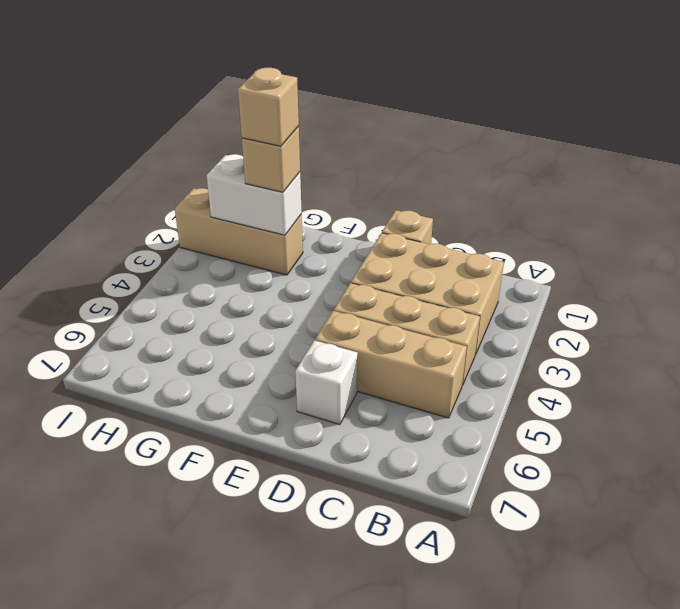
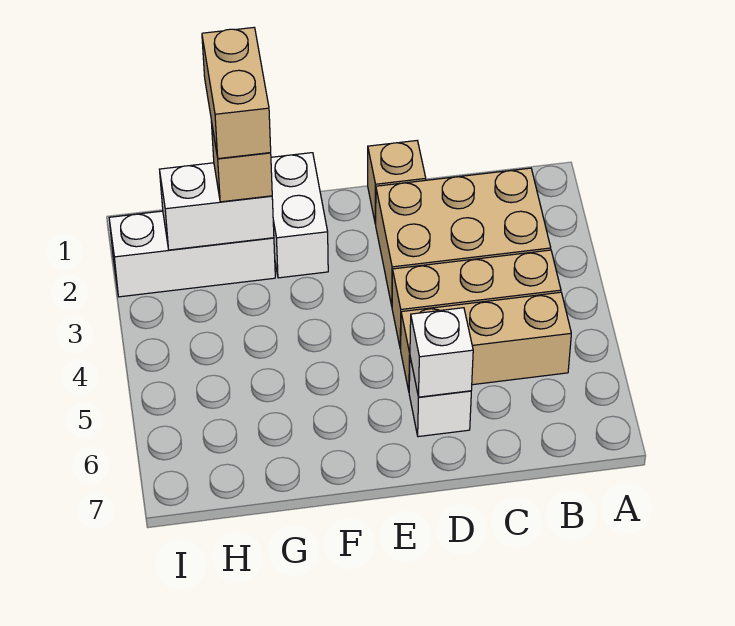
none -> white brick D6 level 2
none -> white brick F1:F2 level 1
tan brick G2:I2 level 1 -> white brick G2:I2 level 1
tan brick G2 level 4 -> tan brick G1:G2 level 4

